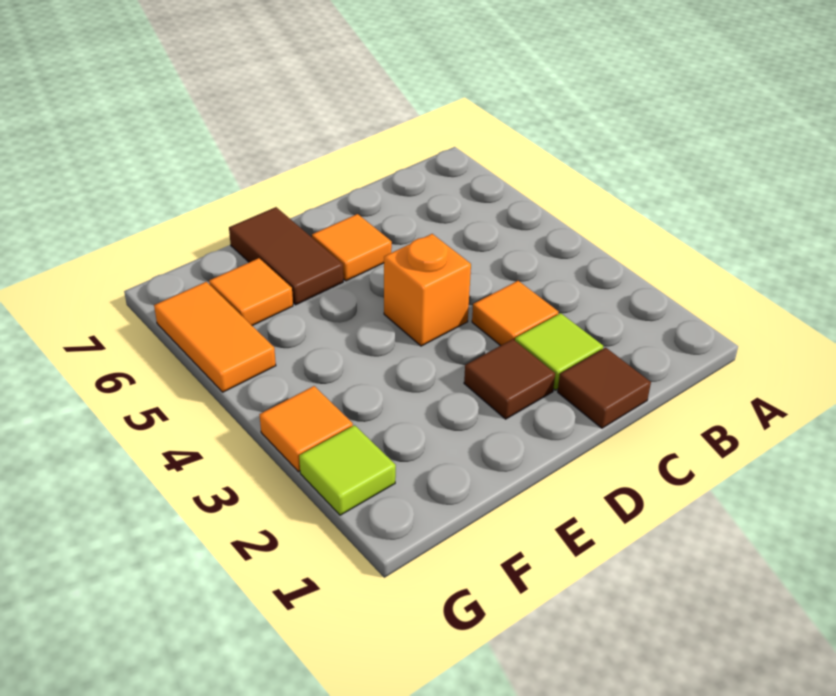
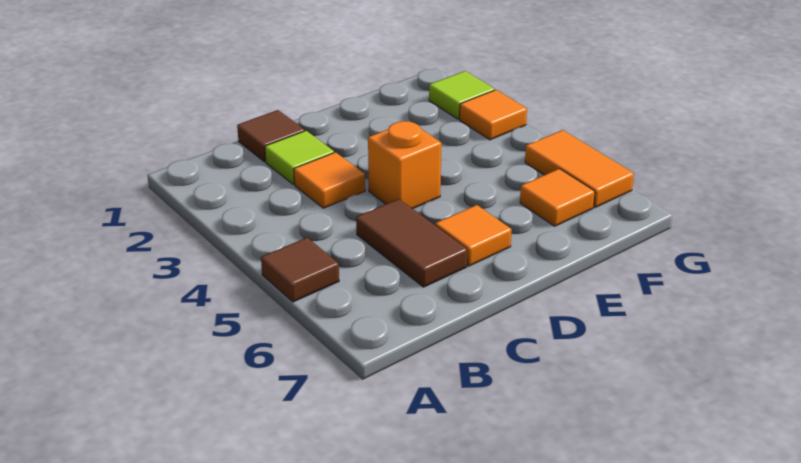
brown tile D2 level 1 -> brown tile A5 level 1
brown tile E6:E7 level 1 -> brown tile C5:C6 level 1

